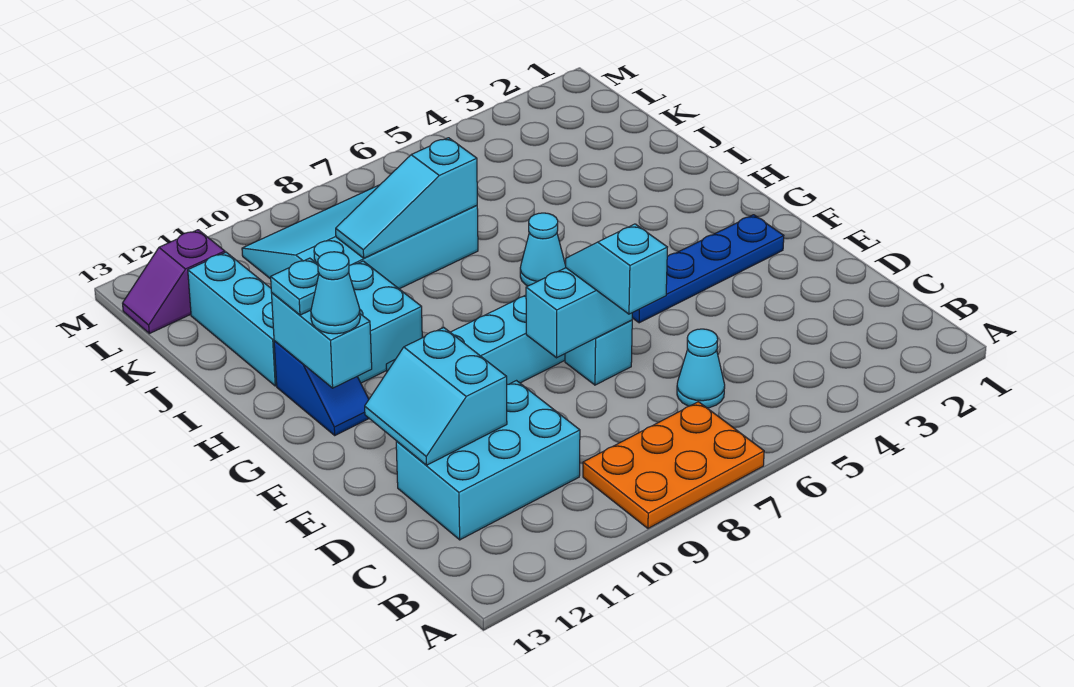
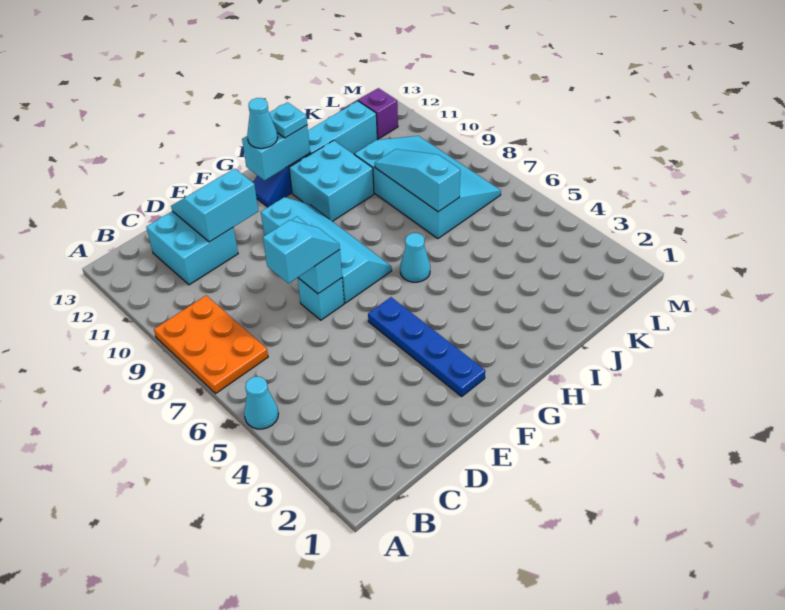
cyan cone C6 level 1 -> cyan cone A5 level 1
cyan brick C10:D12 level 1 -> cyan brick C11:D12 level 1

